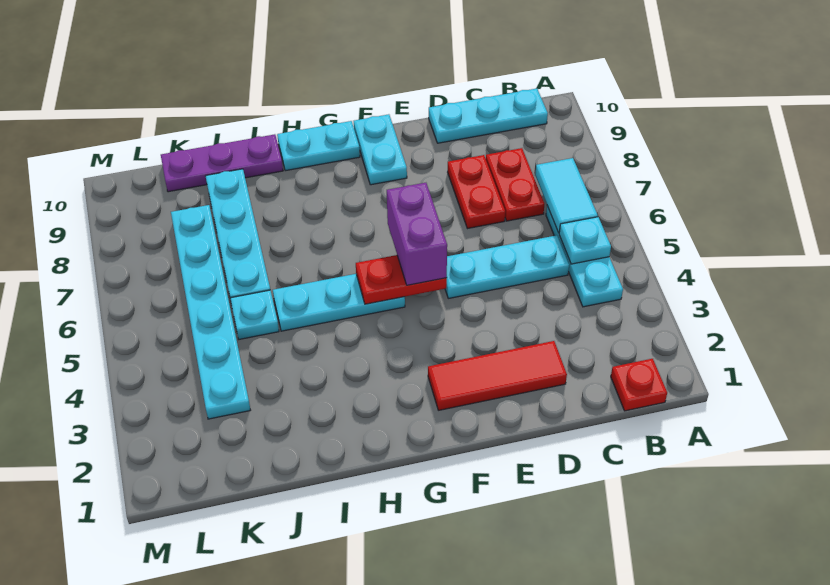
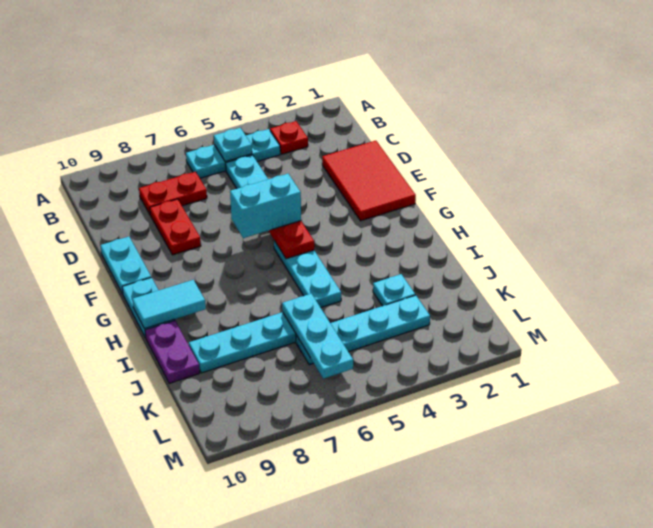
red plate B1 level 1 -> red plate B3 level 1
cyan tile B6:B7 level 2 -> cyan tile H9:H10 level 2
cyan plate B10:D10 level 1 -> cyan plate J6:L6 level 2
red tile D2:F2 level 1 -> red tile D1:F2 level 1
red plate D7:D8 level 1 -> red plate D8:E8 level 1
purple brick F5:F6 level 3 -> cyan brick F5:F6 level 3
cyan plate F9:F10 level 1 -> cyan plate E10:F10 level 1
purple plate I10:K10 level 1 -> purple plate I10:J10 level 1
cyan plate J5 level 1 -> cyan plate J3 level 1
cyan plate K3:K8 level 1 -> cyan plate K3:K6 level 1

